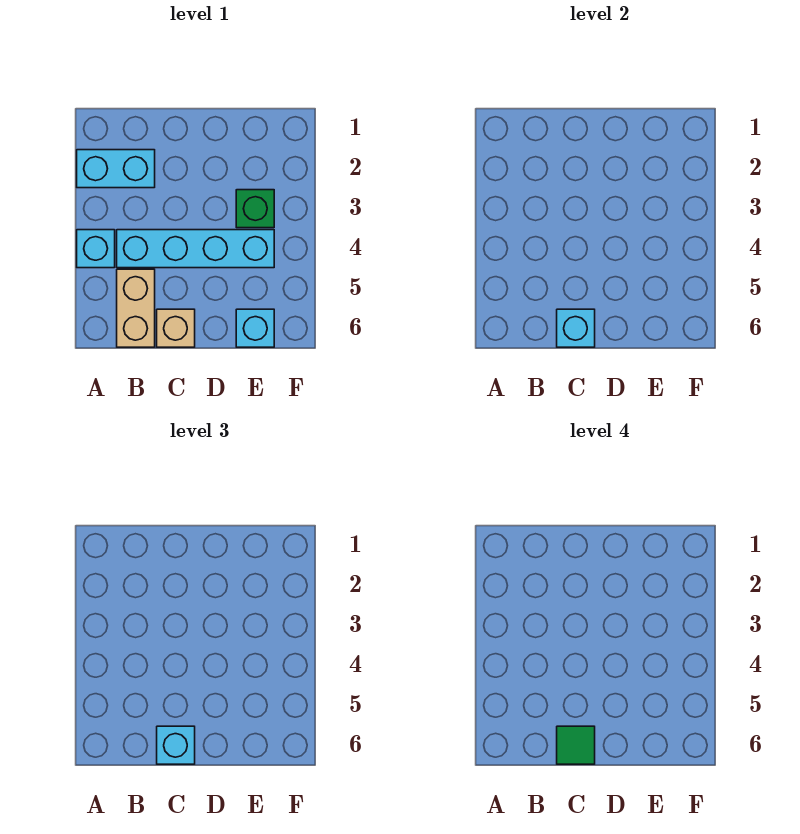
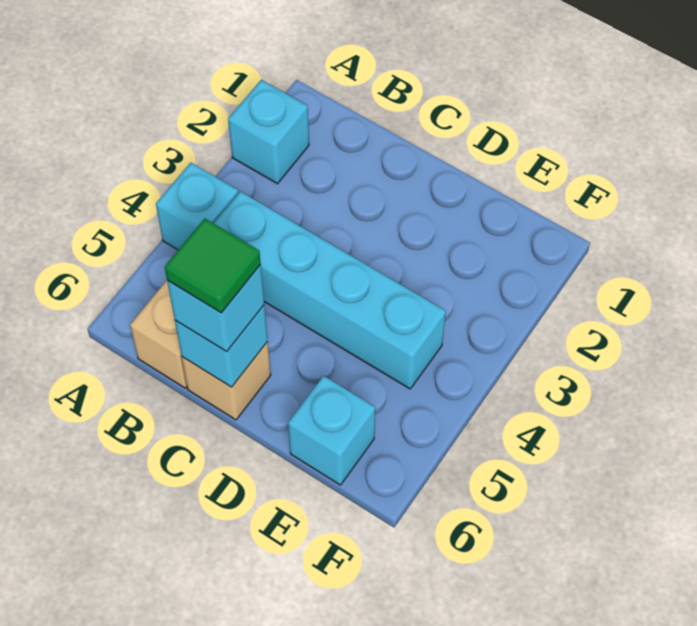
cyan brick A2:B2 level 1 -> cyan brick A2 level 1
green brick E3 level 1 -> none

